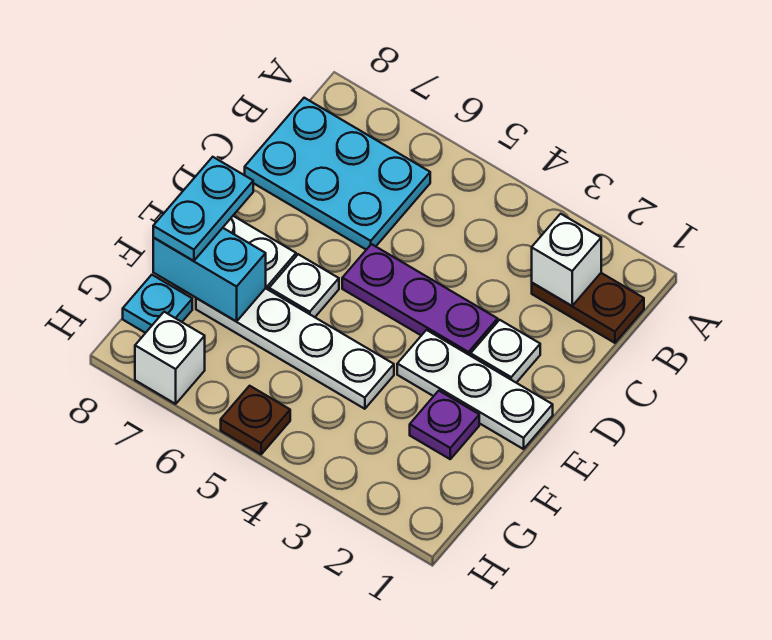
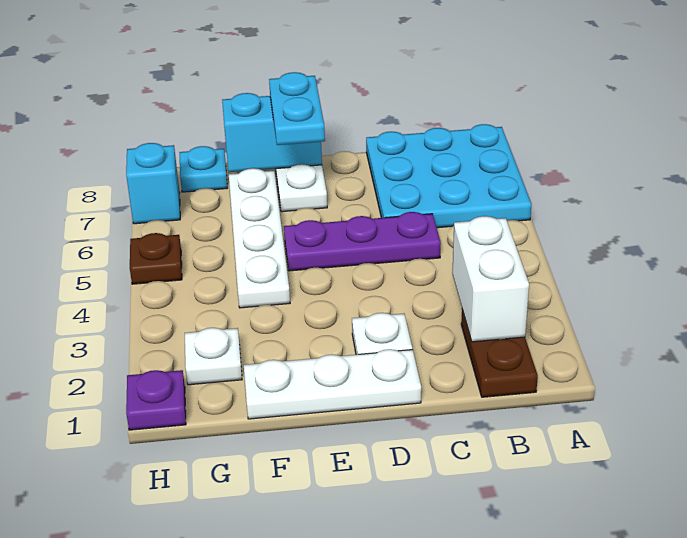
white brick B2 level 2 -> white brick B2:B3 level 2
cyan plate B6:C8 level 1 -> cyan plate A6:C8 level 1
purple plate D3:D5 level 1 -> purple plate C5:E5 level 1
white plate E1:E3 level 1 -> white plate D1:F1 level 1
white plate E6 level 1 -> white plate G2 level 1
cyan plate E8:F8 level 3 -> cyan plate E7:E8 level 3
purple plate F2 level 1 -> purple plate H1 level 1
cyan brick F7:F8 level 2 -> cyan brick E8:F8 level 2
white brick H7 level 1 -> cyan brick H7 level 1

